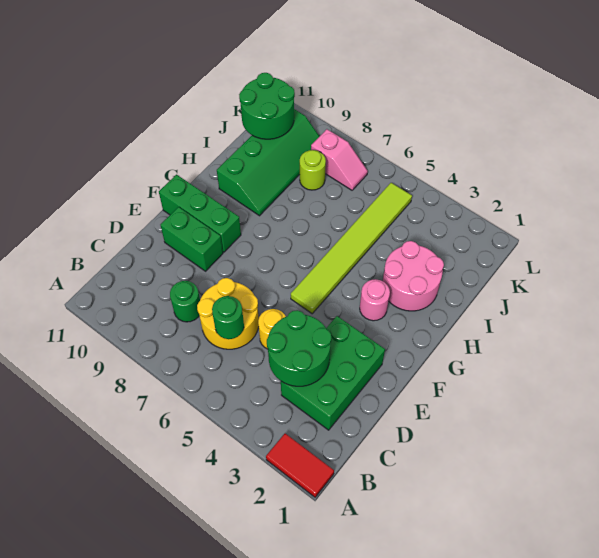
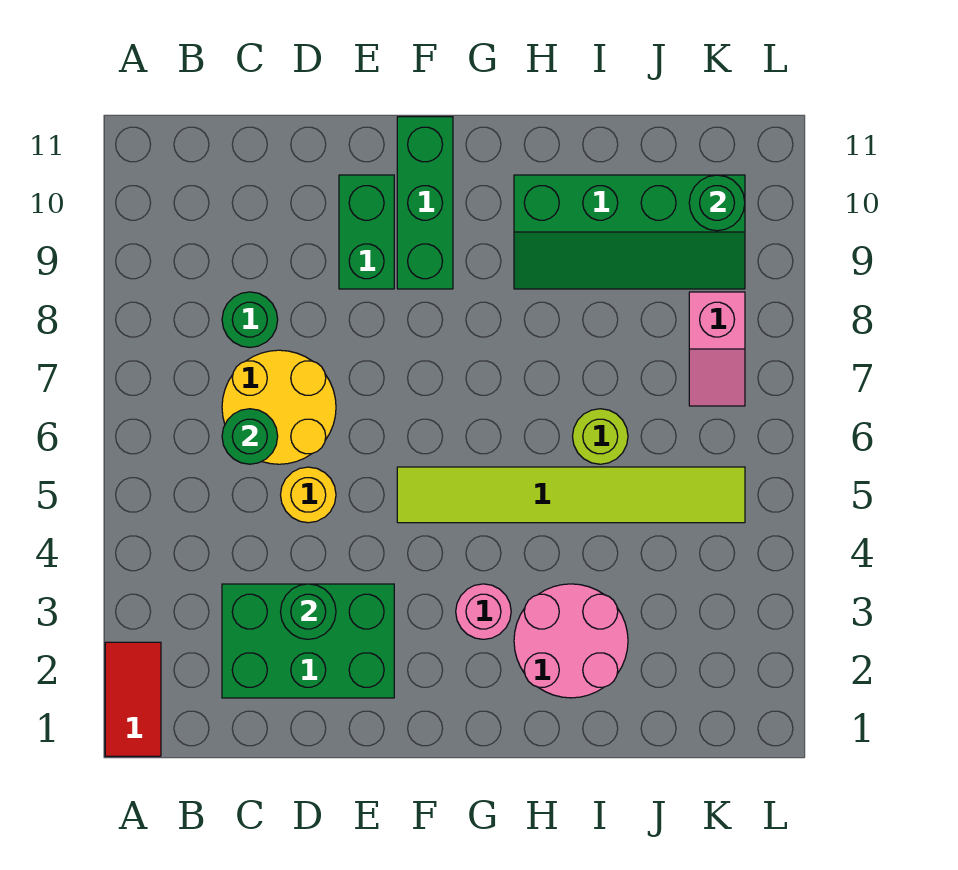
green round brick C3:D4 level 2 -> green round brick D3 level 2
lime round brick J8 level 1 -> lime round brick I6 level 1
green round brick J10:K11 level 2 -> green round brick K10 level 2

